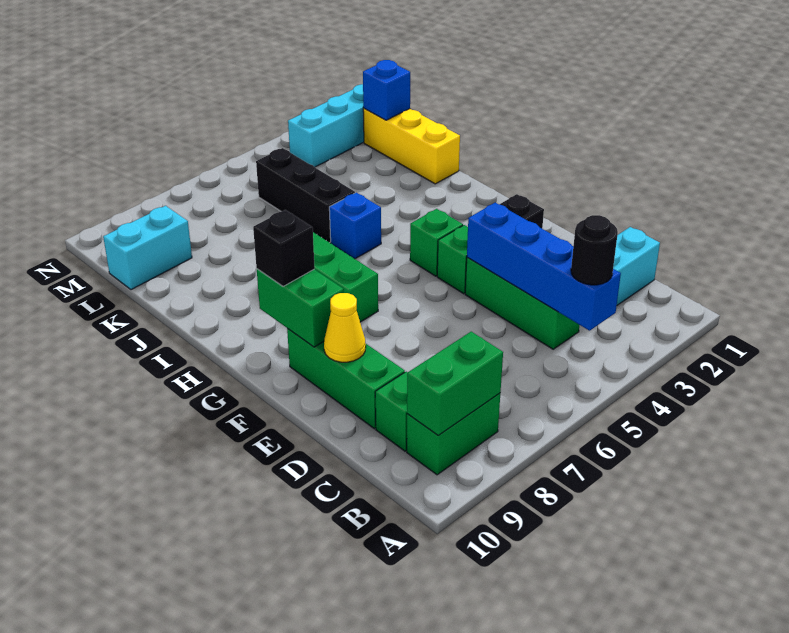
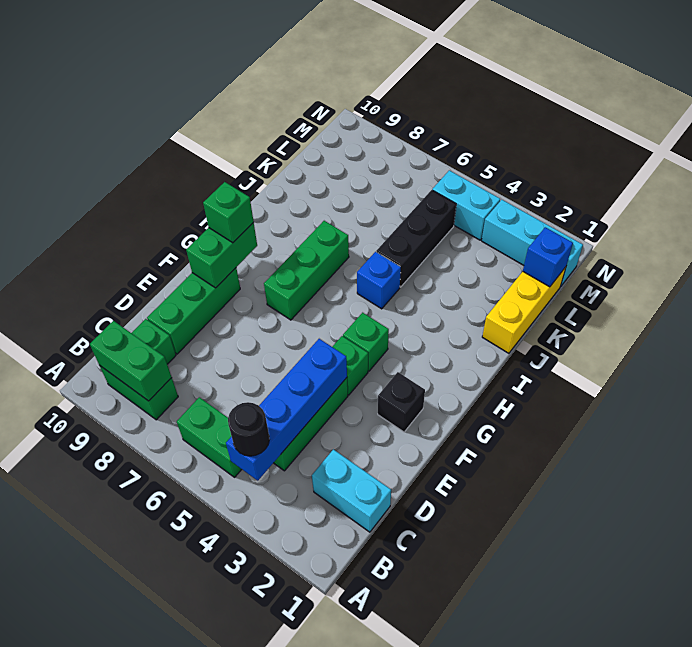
none -> green brick B5:B6 level 1
yellow cone E9 level 2 -> none
black brick G9 level 3 -> green brick G9 level 3
cyan brick L9:L10 level 1 -> cyan brick M4:M5 level 1

